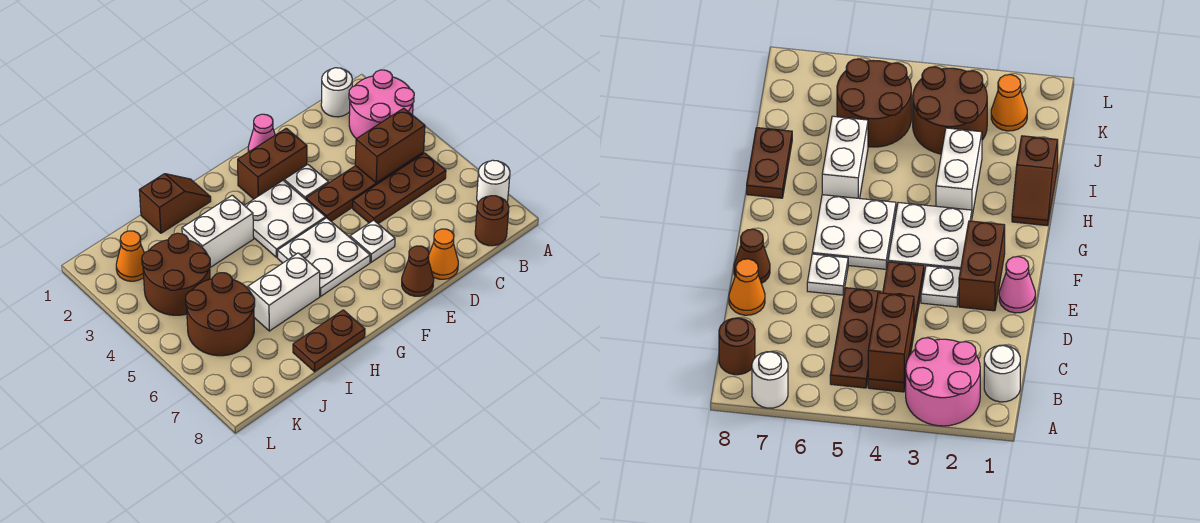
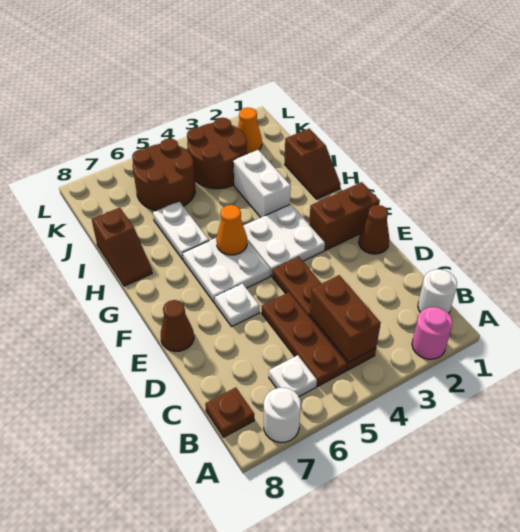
pink round brick A2:B3 level 1 -> pink round brick A2 level 1
brown round brick B8 level 1 -> brown plate B8 level 1
orange cone D8 level 1 -> orange cone G5 level 2
pink cone E1 level 1 -> brown cone E1 level 1
brown brick E2:F2 level 1 -> brown brick F1:F2 level 1
white plate E3 level 1 -> white plate B6 level 1
white brick H6:I6 level 1 -> white plate H6:I6 level 1
brown plate H8:I8 level 1 -> brown slope H8:I8 level 1 top I

